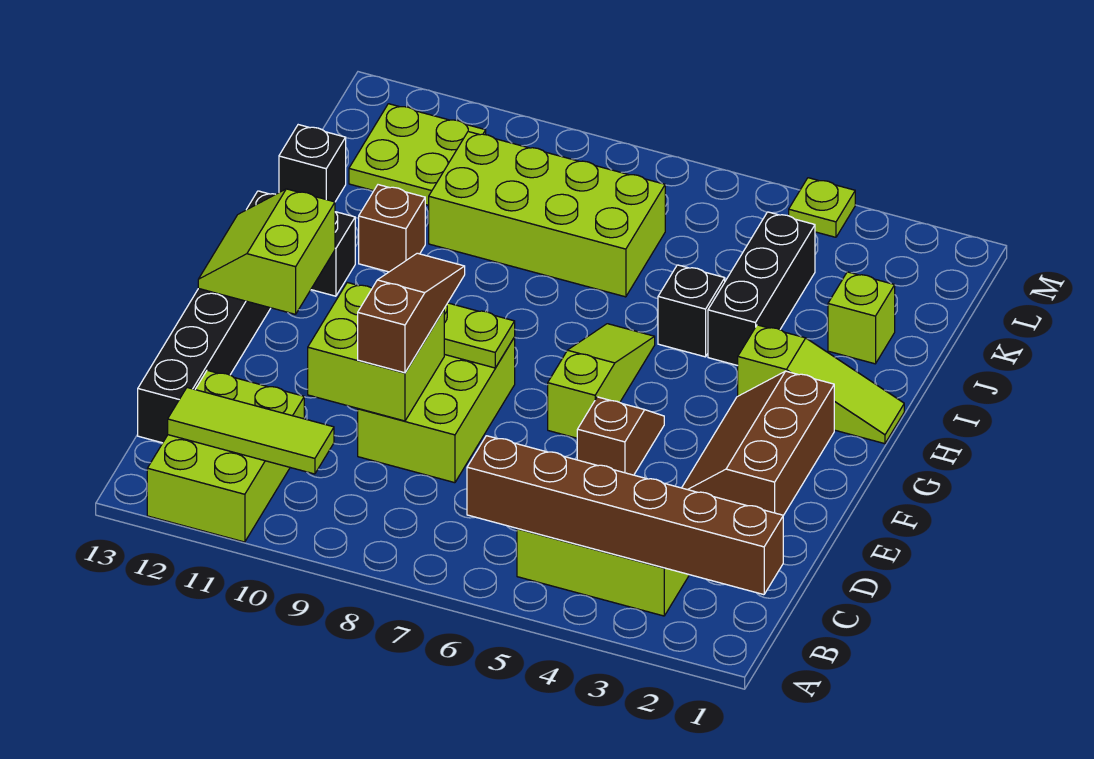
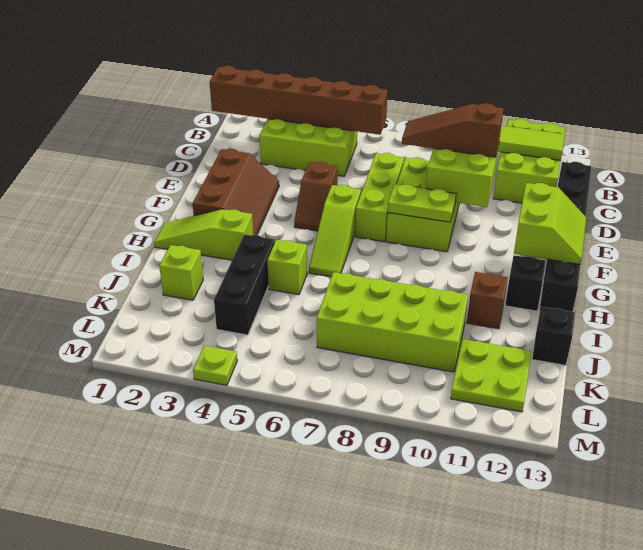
none -> lime brick D7:F7 level 1
brown slope D9:F9 level 3 top D -> brown slope D8:D10 level 3 top 10
black brick I5 level 1 -> lime brick I5 level 1

